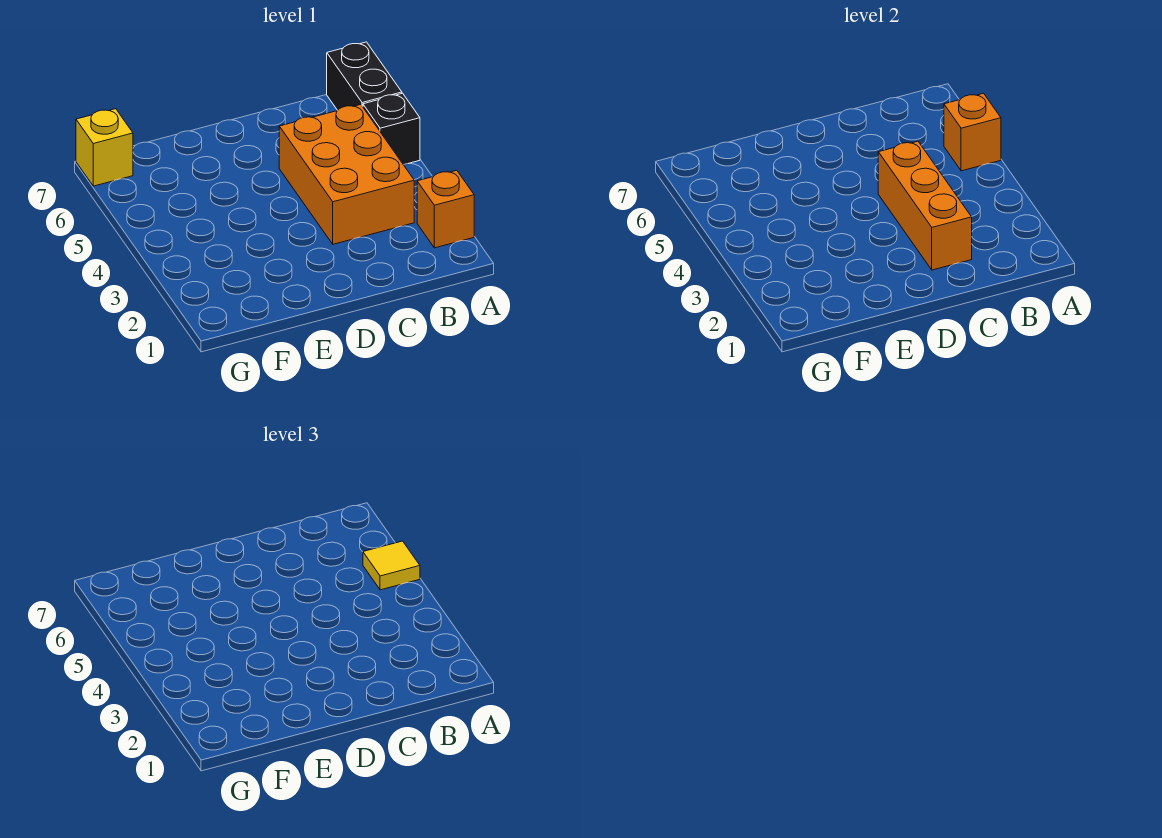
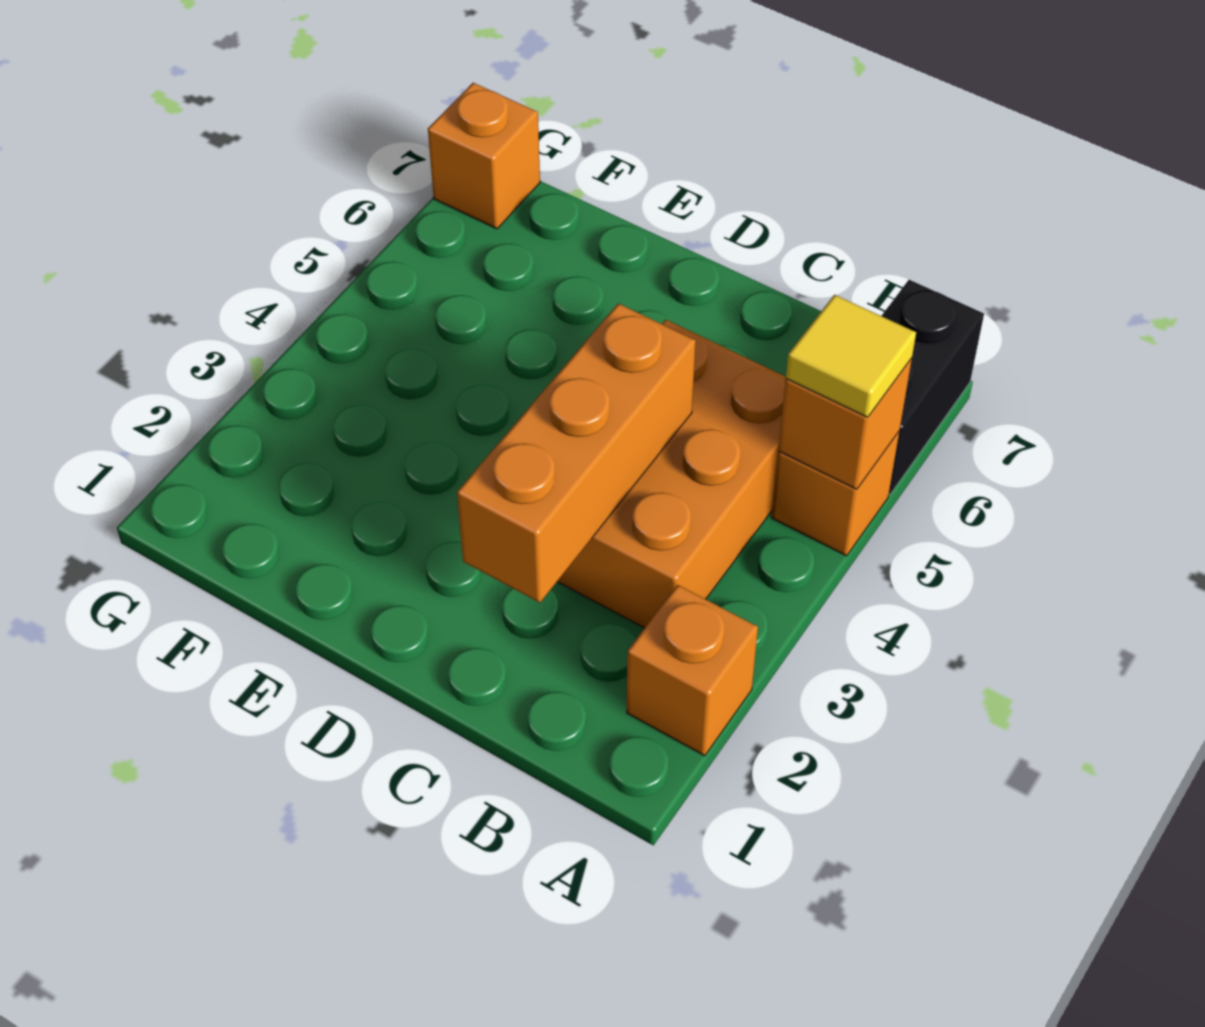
black brick A5 level 1 -> orange brick A5 level 1
yellow brick G7 level 1 -> orange brick G7 level 1

